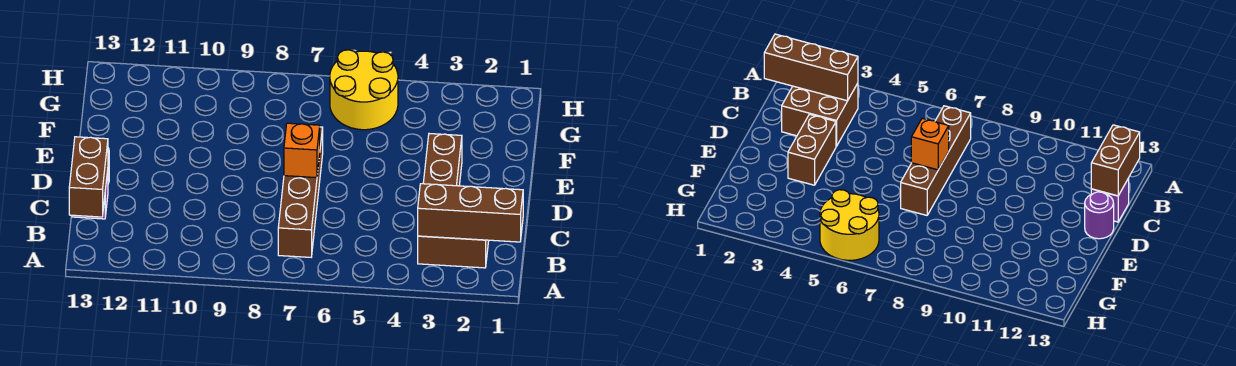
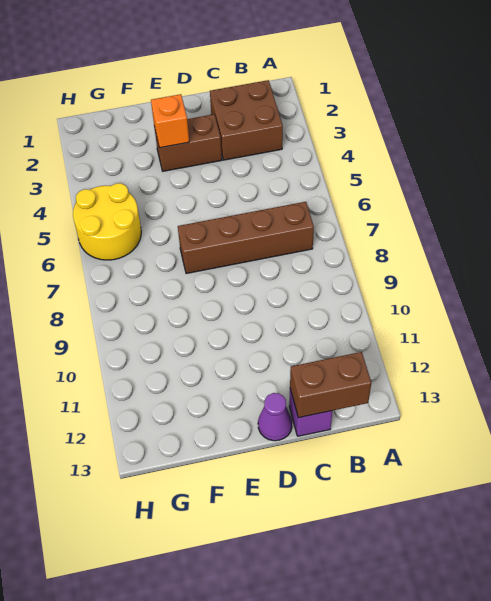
brown brick B1:B3 level 2 -> none
orange brick D7 level 2 -> orange brick E3 level 2
purple round brick D13 level 1 -> purple cone D13 level 1

